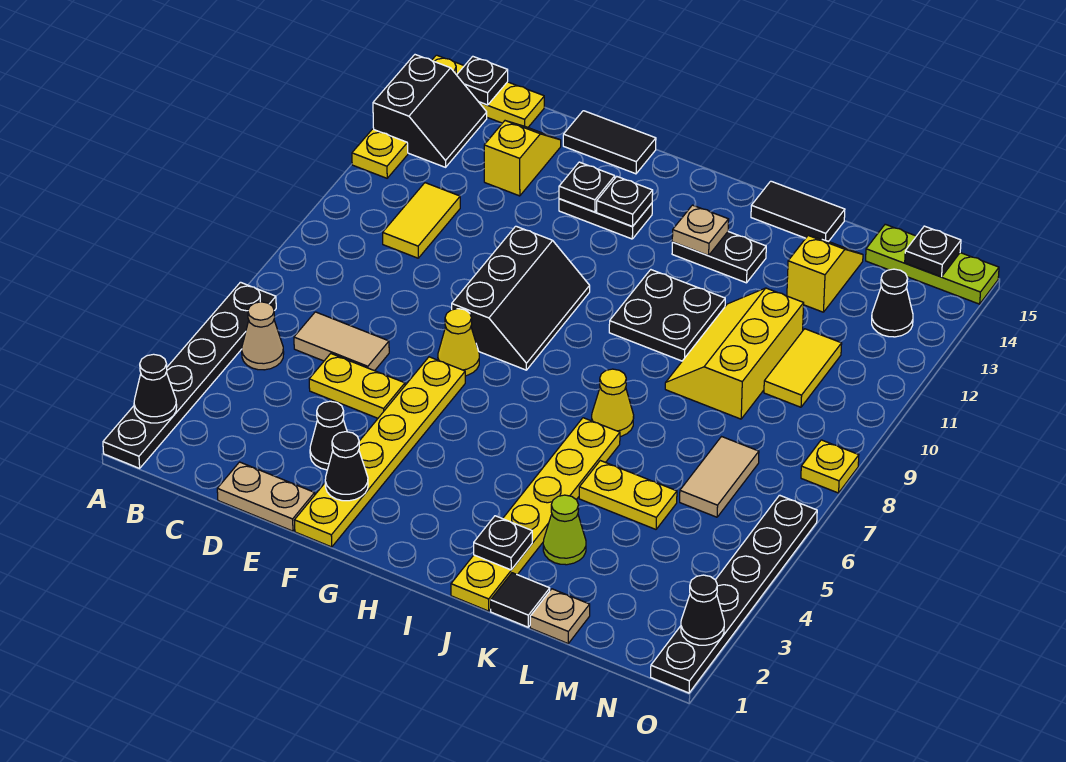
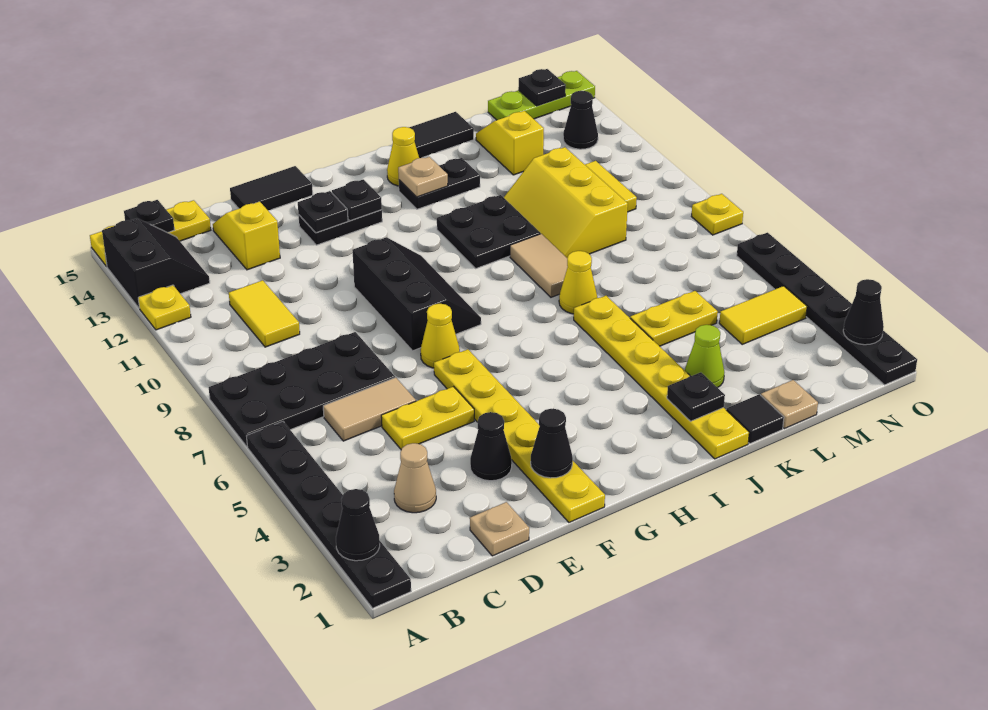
none -> black plate A7:D8 level 1
tan cone B5 level 1 -> tan cone C3 level 1
tan plate D1:E1 level 1 -> tan plate D1 level 1
none -> yellow cone I14 level 1
none -> yellow tile M4:N4 level 1
tan tile M6:M7 level 1 -> tan tile J8:J9 level 1

